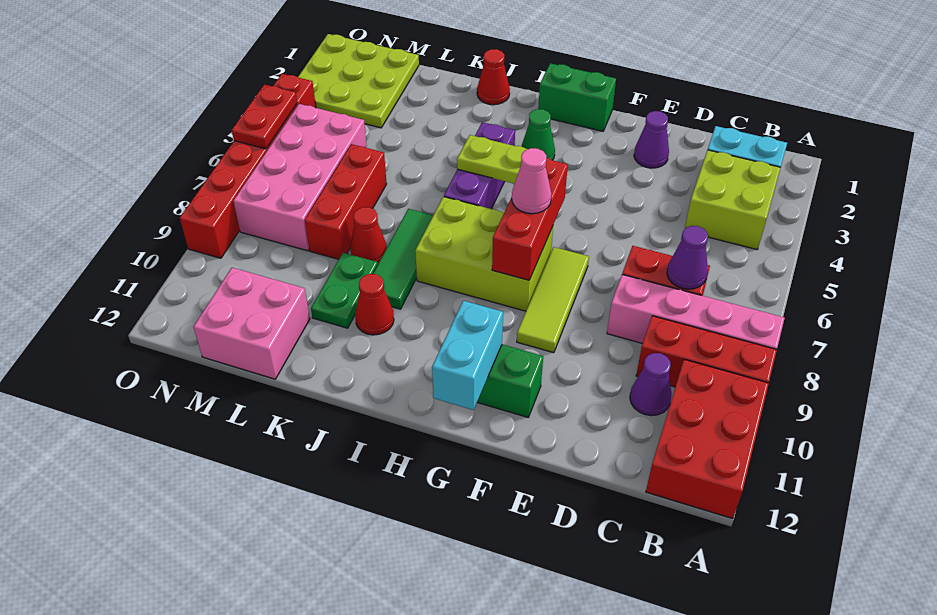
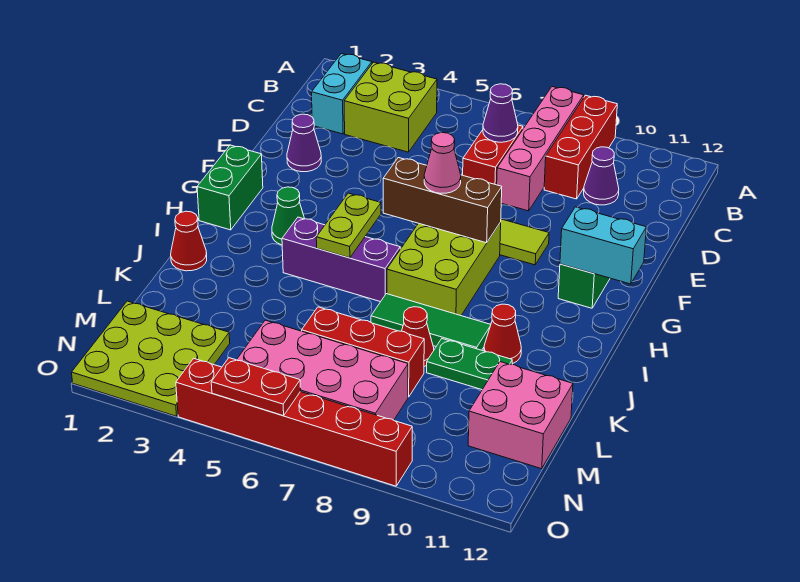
red brick A10:B12 level 1 -> none
red brick G6:G8 level 2 -> brown brick G6:G8 level 2

